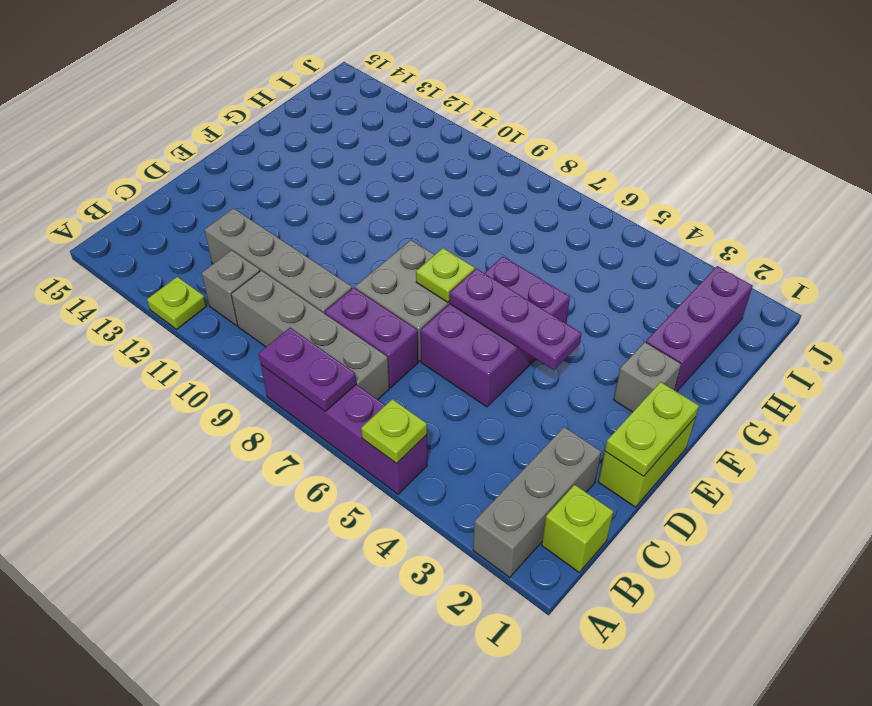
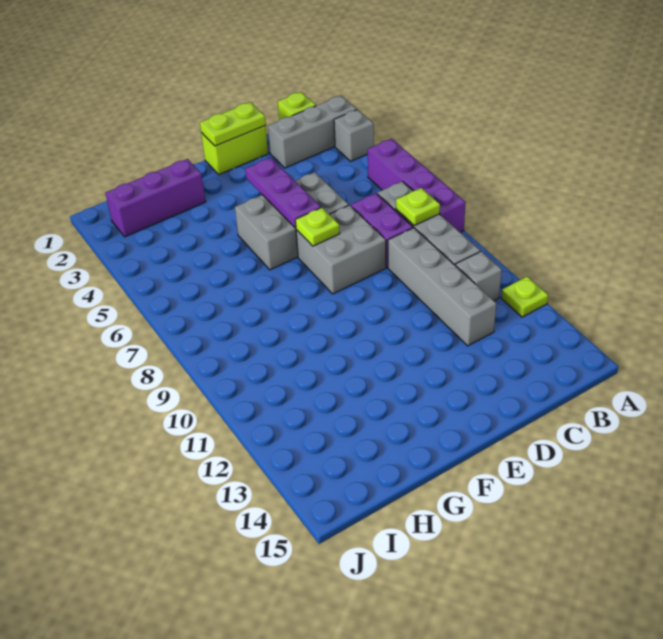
lime plate A5 level 2 -> lime plate B8 level 2
purple plate A7:A8 level 2 -> none
purple brick D5:F6 level 1 -> grey brick D5:F6 level 1
grey brick F2 level 1 -> grey brick A3 level 1

